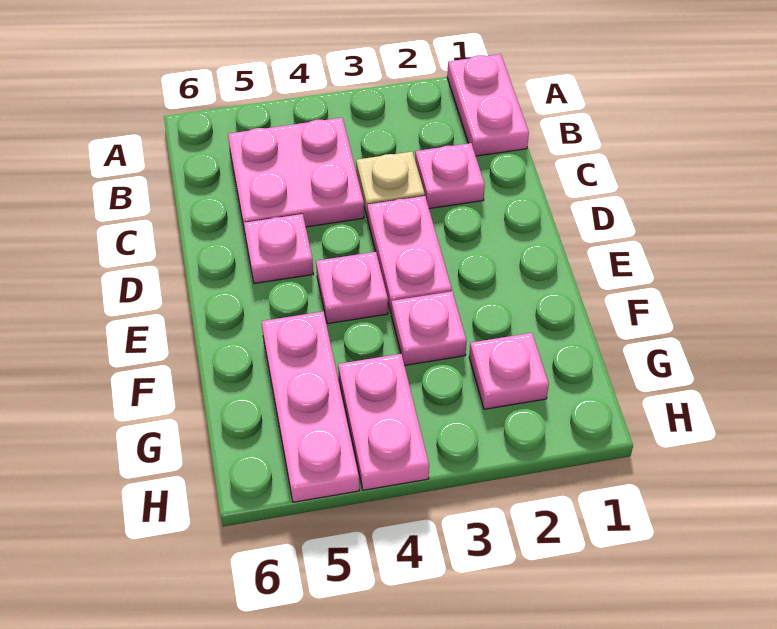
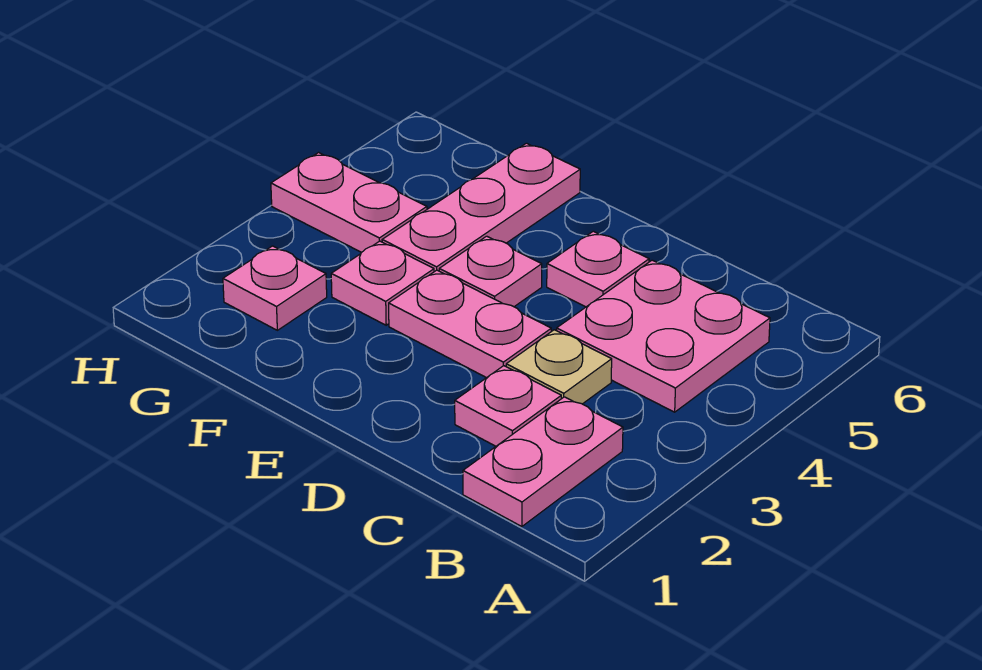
pink plate A1:B1 level 1 -> pink plate B1:B2 level 1
pink plate F5:H5 level 1 -> pink plate F4:F6 level 1

